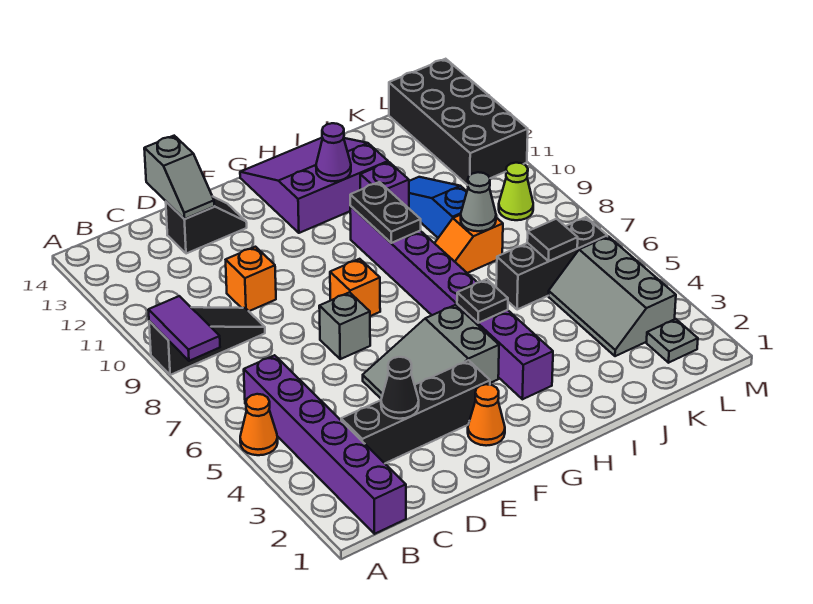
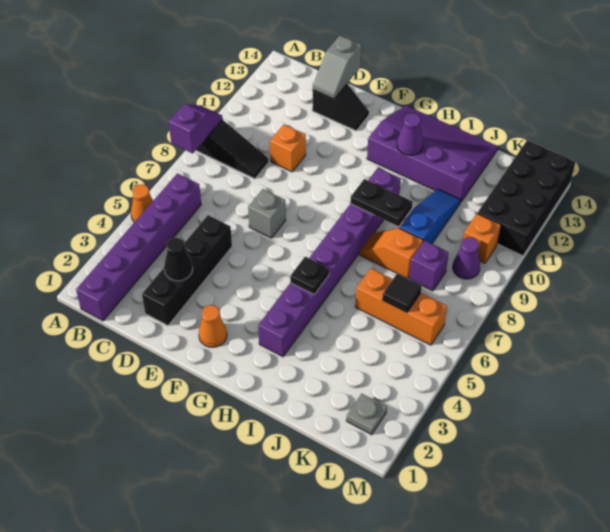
purple tile A8:A9 level 2 -> purple slope A8:A9 level 2 top 8
black brick C3:F3 level 1 -> black brick D2:D5 level 1
grey slope E4:G5 level 1 top G -> none
orange brick F8 level 1 -> orange brick L10 level 1
purple slope G12:I14 level 1 top 12 -> purple slope G12:J14 level 1 top 12
black plate H9:H10 level 2 -> black plate H9:I9 level 2
purple brick I11 level 1 -> purple brick K8 level 1
black brick J6:L6 level 1 -> orange brick J6:L6 level 1
grey cone J8 level 2 -> none
grey slope K3:L5 level 1 top L -> none
lime cone L9 level 1 -> purple cone L9 level 1

